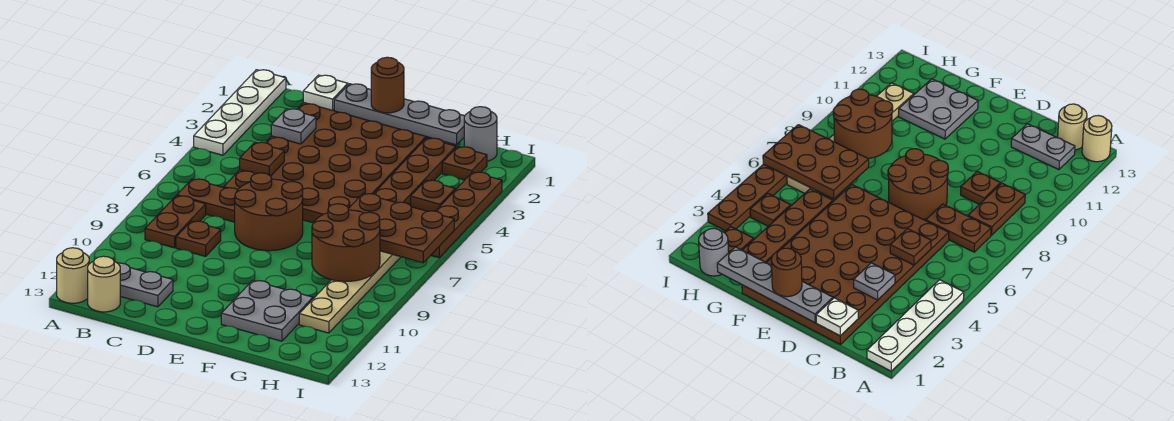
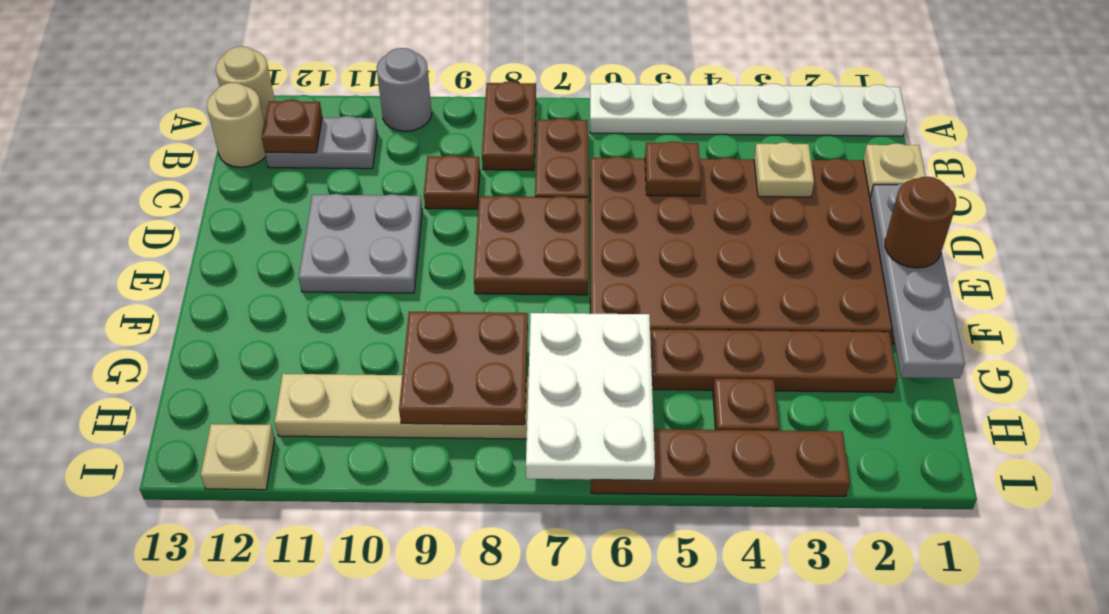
white plate A1:A4 level 1 -> white plate A1:A6 level 1
brown plate B8:B9 level 1 -> brown plate A8:B8 level 1
grey plate B12:C12 level 1 -> grey plate B11:B12 level 1
white plate C1 level 2 -> tan plate C1 level 2
grey plate C3 level 2 -> tan plate C3 level 2
brown round brick D7:E8 level 1 -> brown plate D7:E8 level 1
grey plate F11:G12 level 1 -> grey plate D10:E11 level 1
brown plate G6:I7 level 2 -> white plate G6:I7 level 2
brown round brick G8:H9 level 2 -> brown plate G8:H9 level 2
grey round brick H1 level 1 -> grey round brick A10 level 1
brown plate H2 level 1 -> brown plate B12 level 2
none -> tan plate I12 level 1

